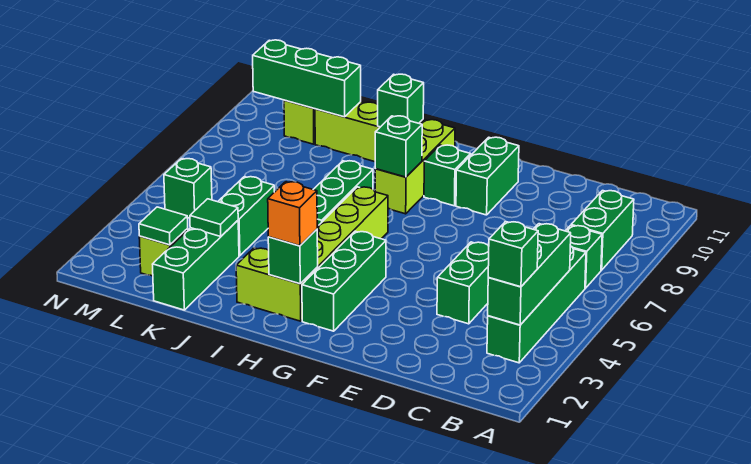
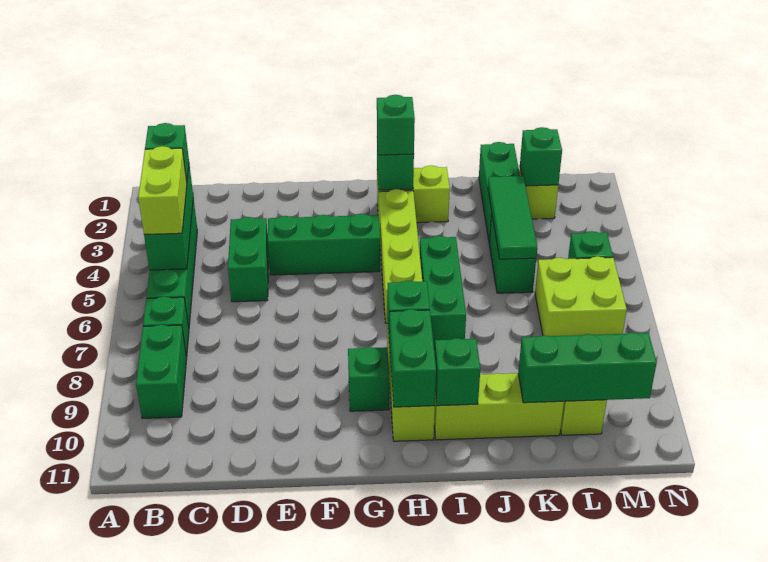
none -> lime brick B4:B5 level 3
green brick F9:F10 level 1 -> green brick H9:H10 level 2
green brick G2:G4 level 1 -> green brick E4:G4 level 1
orange brick H2 level 3 -> green brick H2 level 3
green tile K3 level 2 -> green tile K3:K5 level 2
green tile L2 level 2 -> green brick L2 level 2
none -> lime brick L6:M7 level 1

